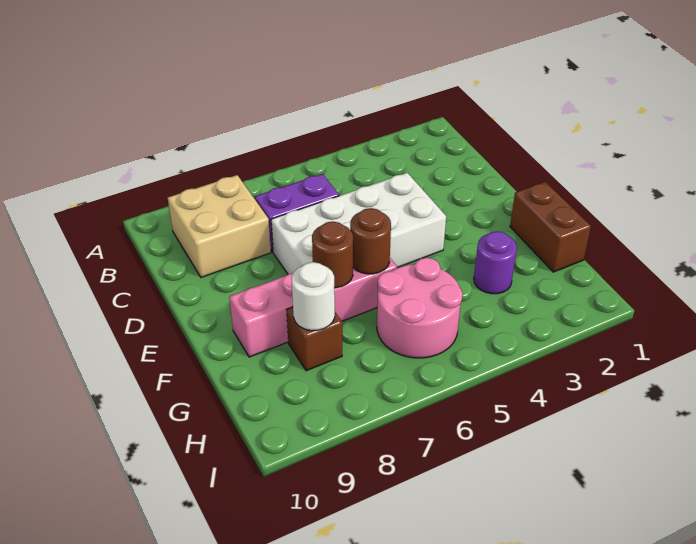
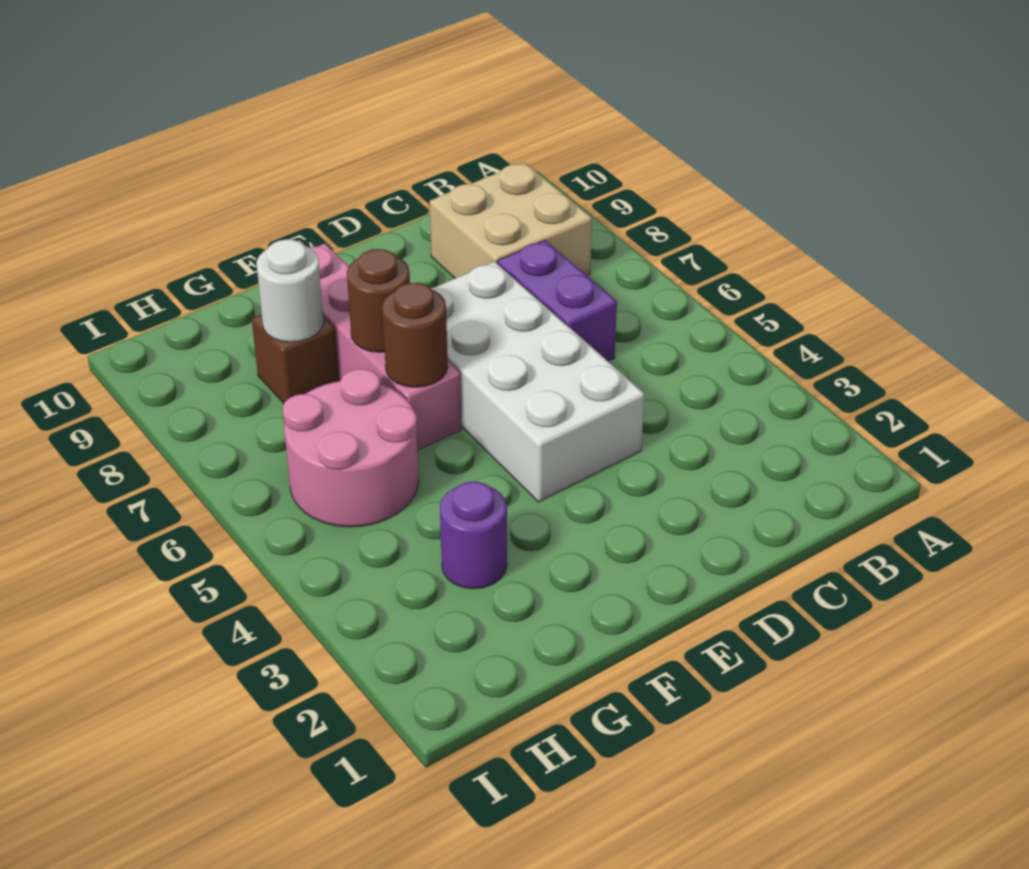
brown brick F1:G1 level 1 -> none

